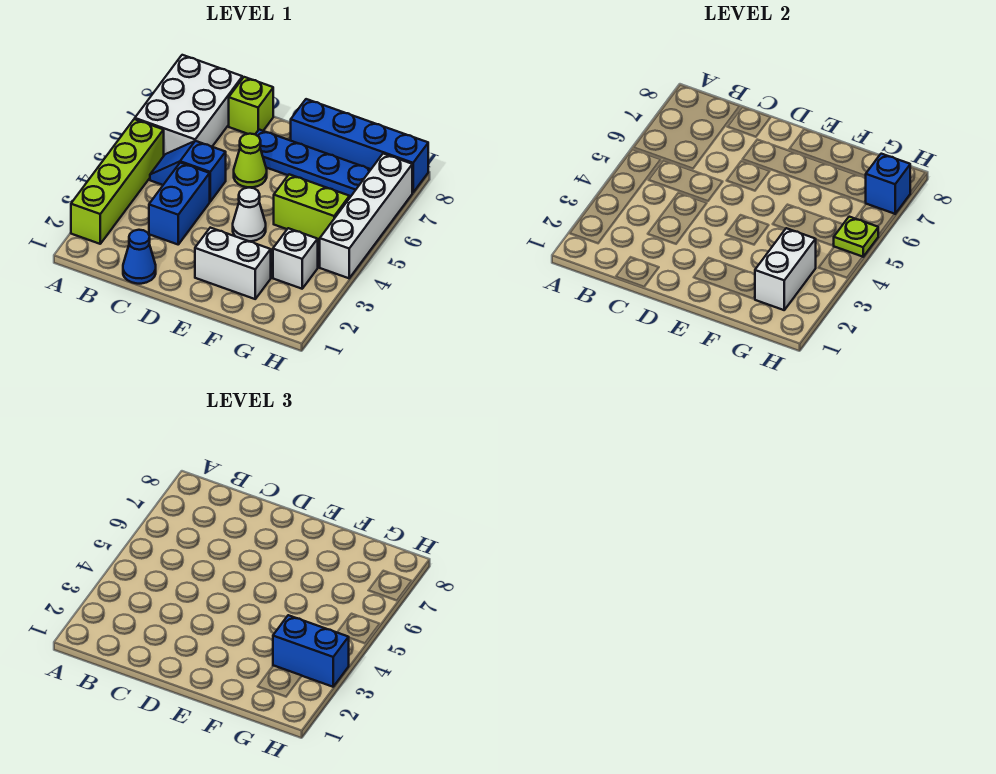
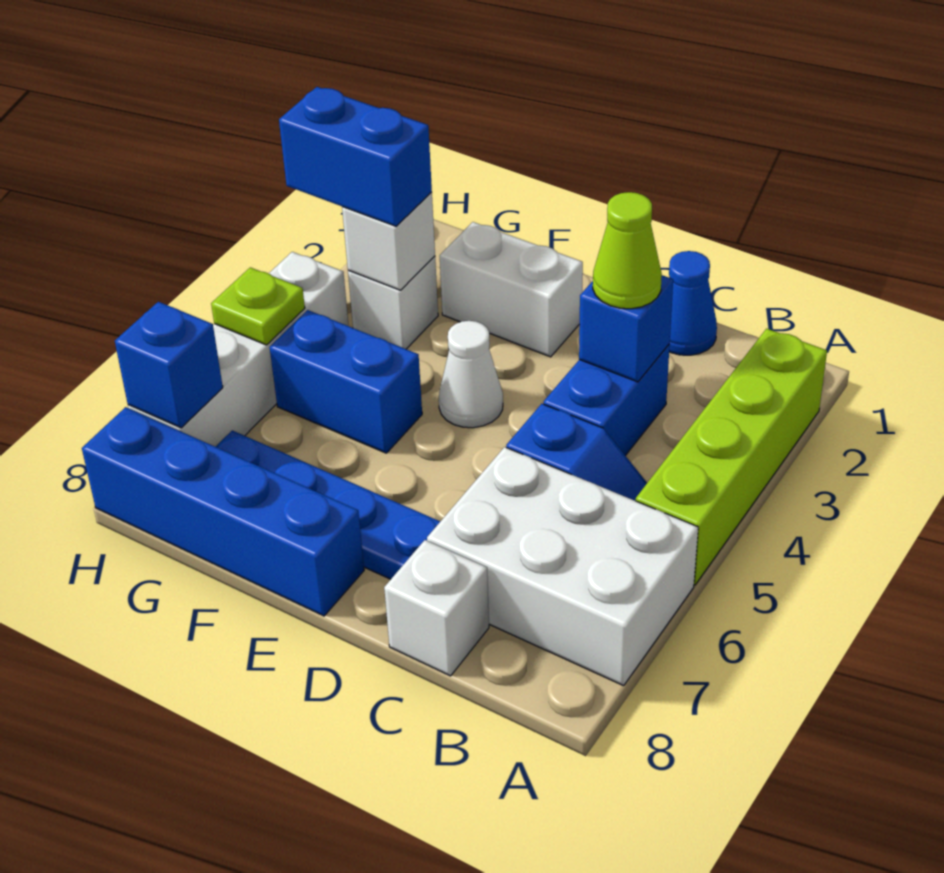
white brick A6:B8 level 1 -> white brick A6:C7 level 1
none -> blue brick C3 level 2
lime brick C8 level 1 -> white brick C8 level 1
lime cone D6 level 1 -> lime cone C3 level 3
lime brick F5:G5 level 1 -> blue brick F5:G5 level 1
white brick G2:G3 level 2 -> white brick G3 level 2

